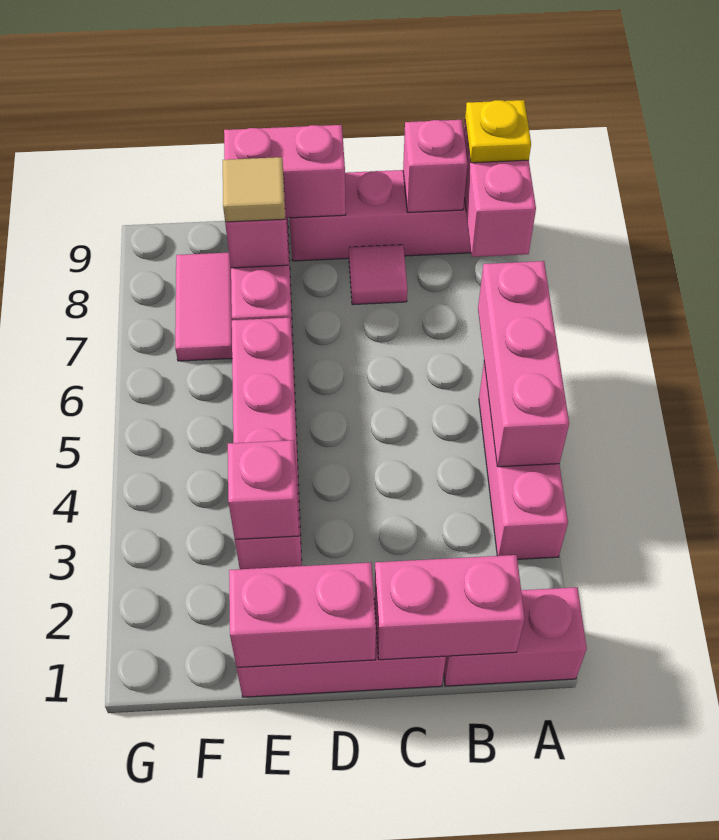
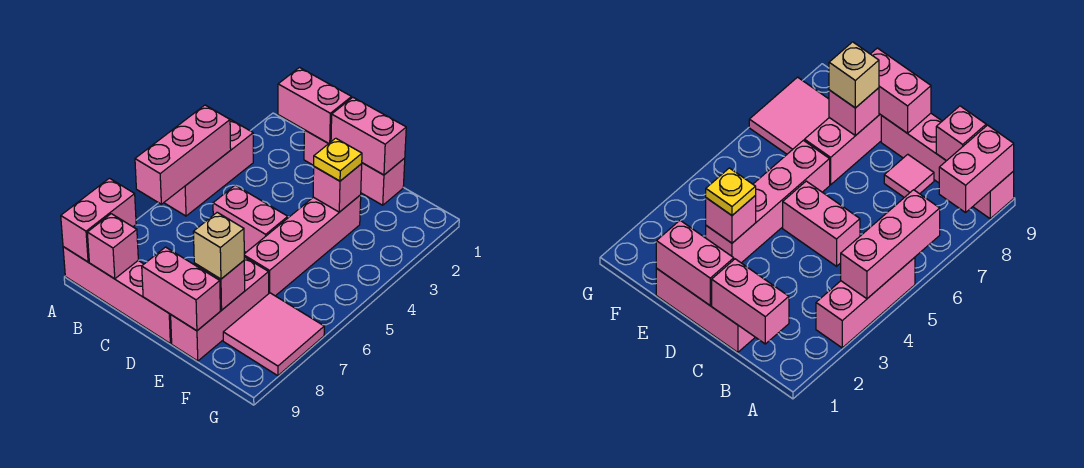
pink brick A1:B1 level 1 -> pink brick C5:D5 level 1
yellow plate A9 level 3 -> yellow plate E3 level 3
tan tile E8 level 3 -> tan brick E8 level 3
pink tile F7:F8 level 1 -> pink tile F7:G8 level 1

